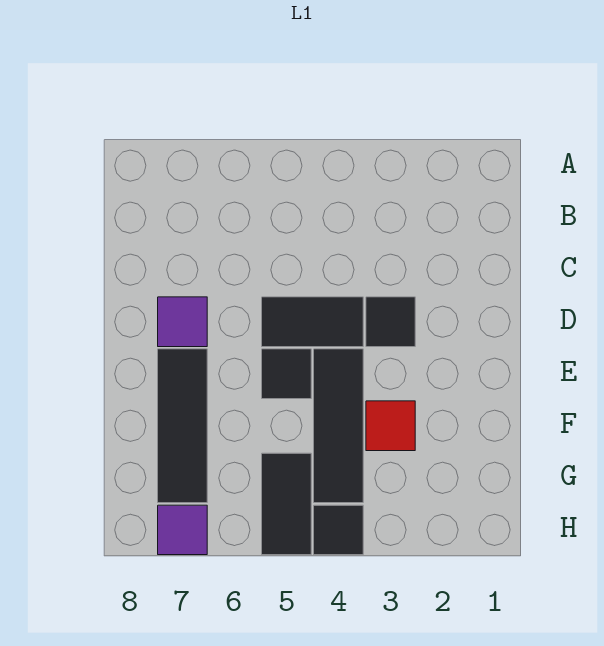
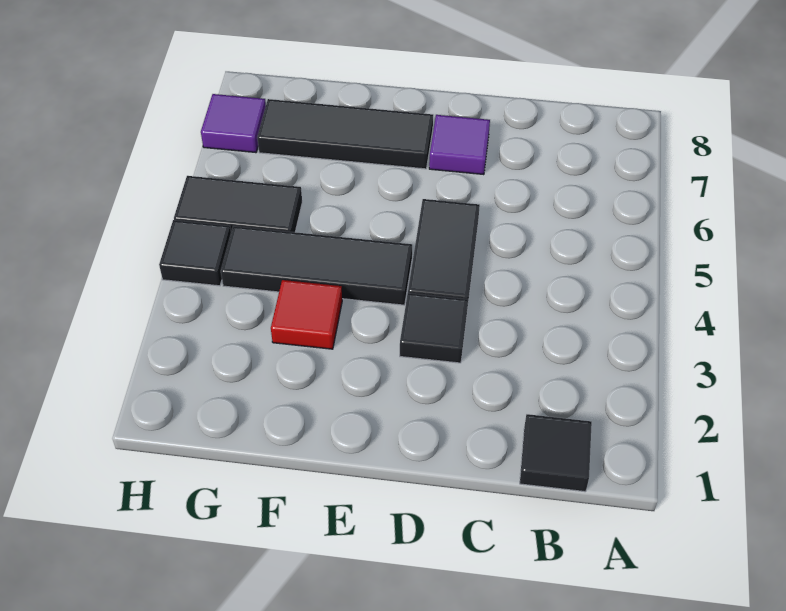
black tile E5 level 1 -> black tile B1 level 1

